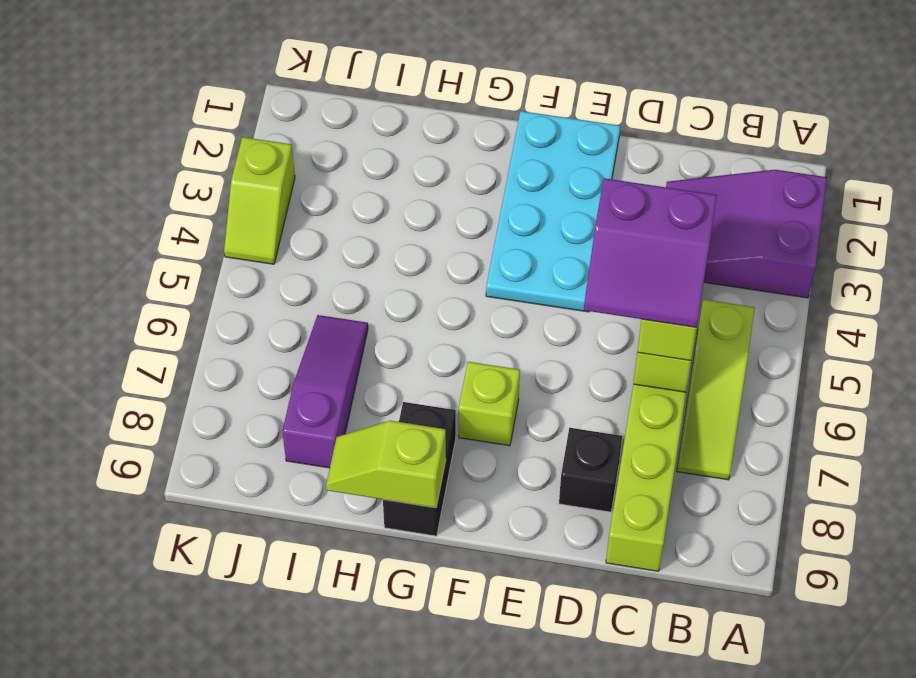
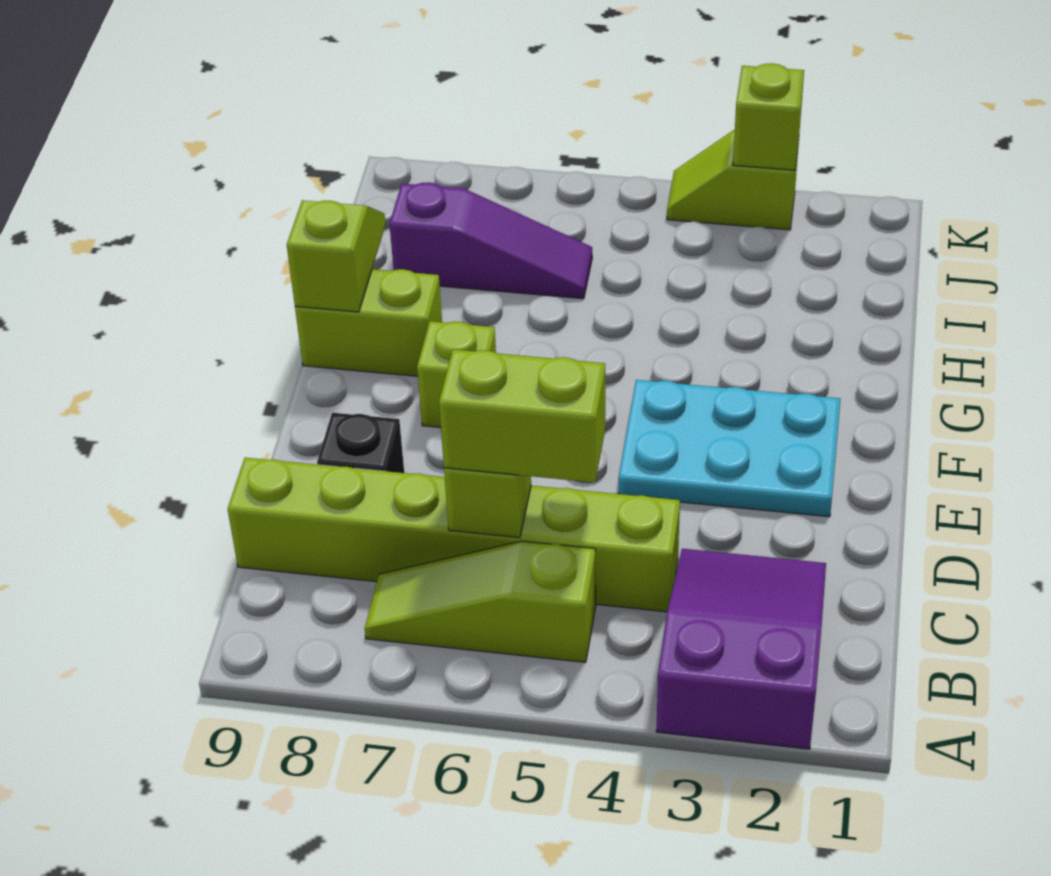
purple slope C5:D6 level 4 top 5 -> none
cyan plate E1:F4 level 1 -> cyan plate E2:F4 level 1
black brick G8:G9 level 1 -> lime brick G8:G9 level 1
none -> lime brick K3 level 2

